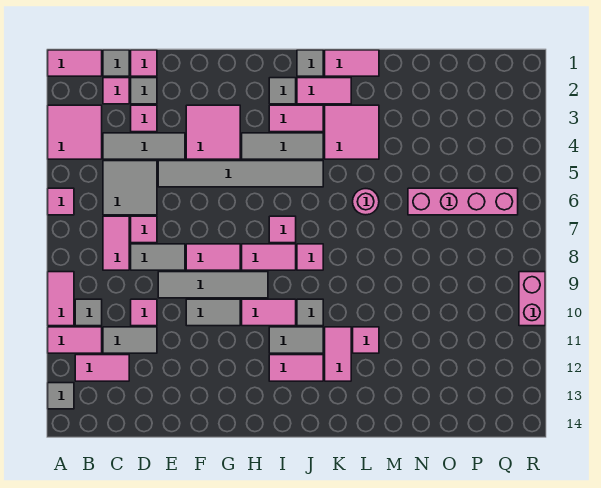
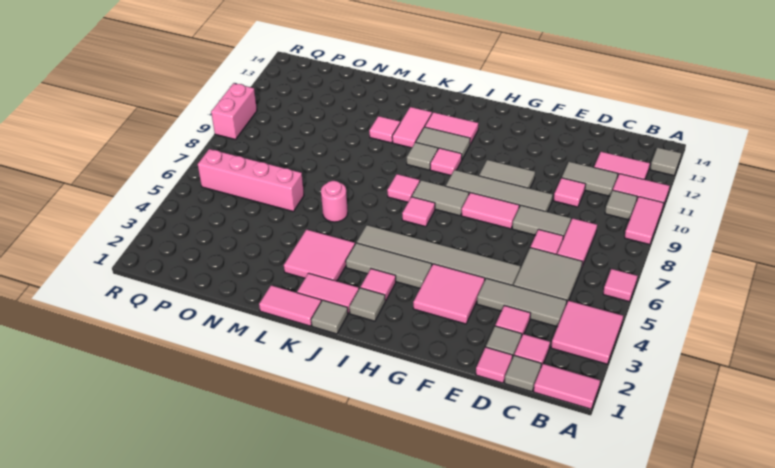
pink tile H8:I8 level 1 -> grey tile H8:I8 level 1
pink tile H10:I10 level 1 -> pink tile I10 level 1
pink tile I3:J3 level 1 -> pink tile I3 level 1

